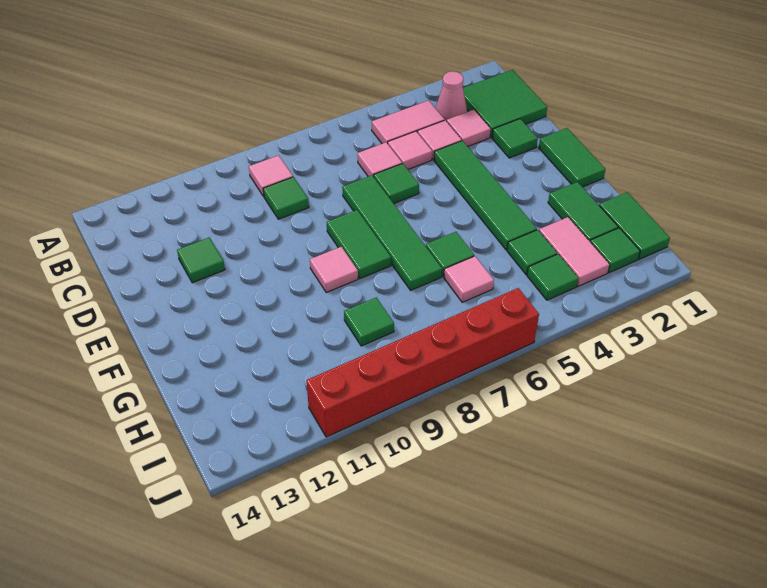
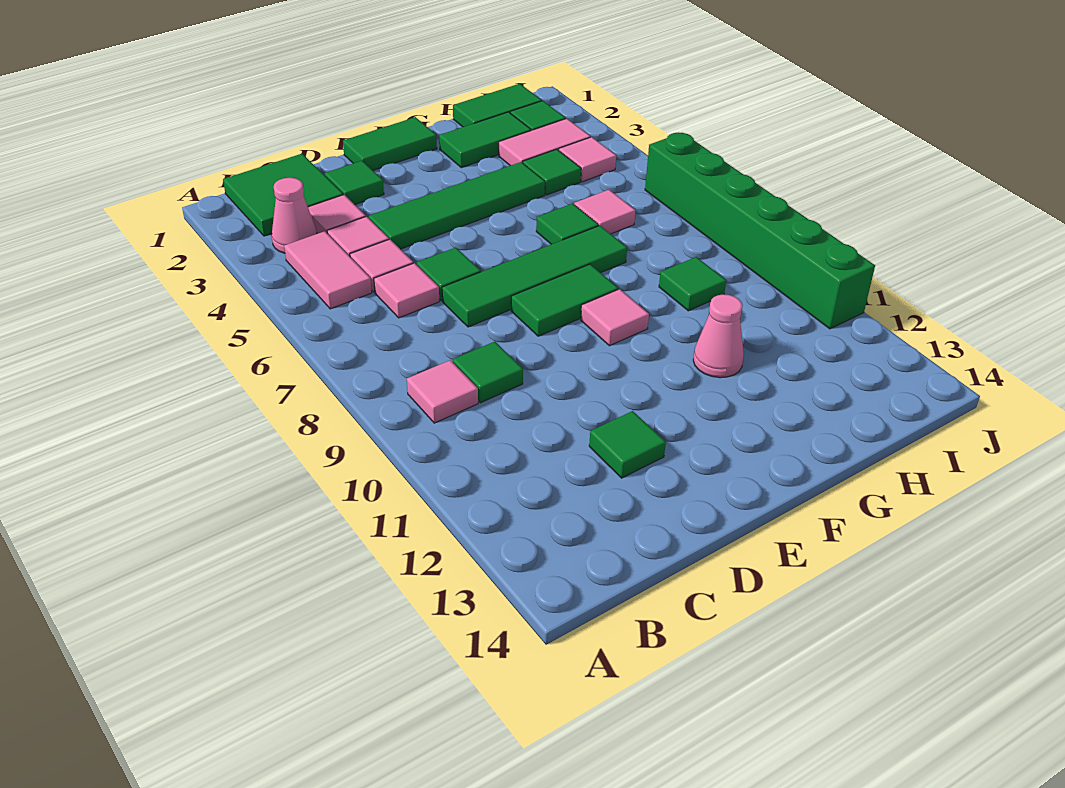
none -> pink cone G11 level 1
green tile I4 level 1 -> pink tile I4 level 1
red brick J6:J11 level 1 -> green brick J6:J11 level 1

